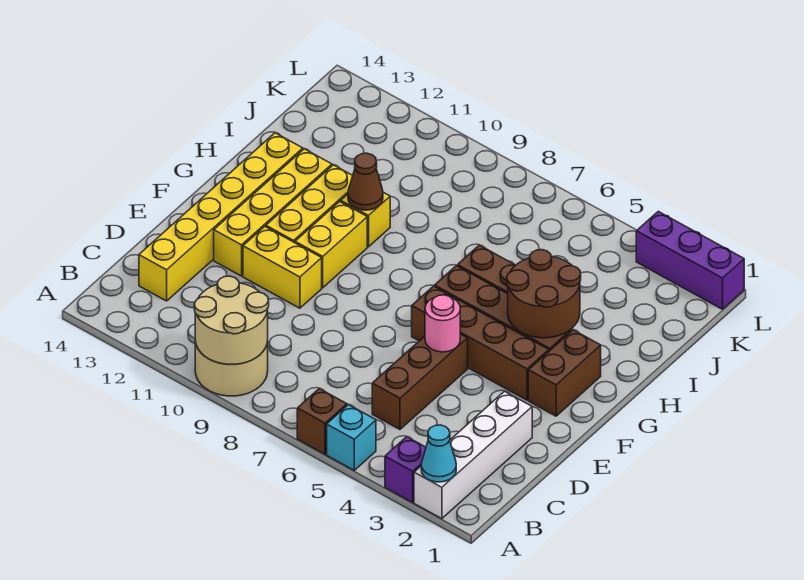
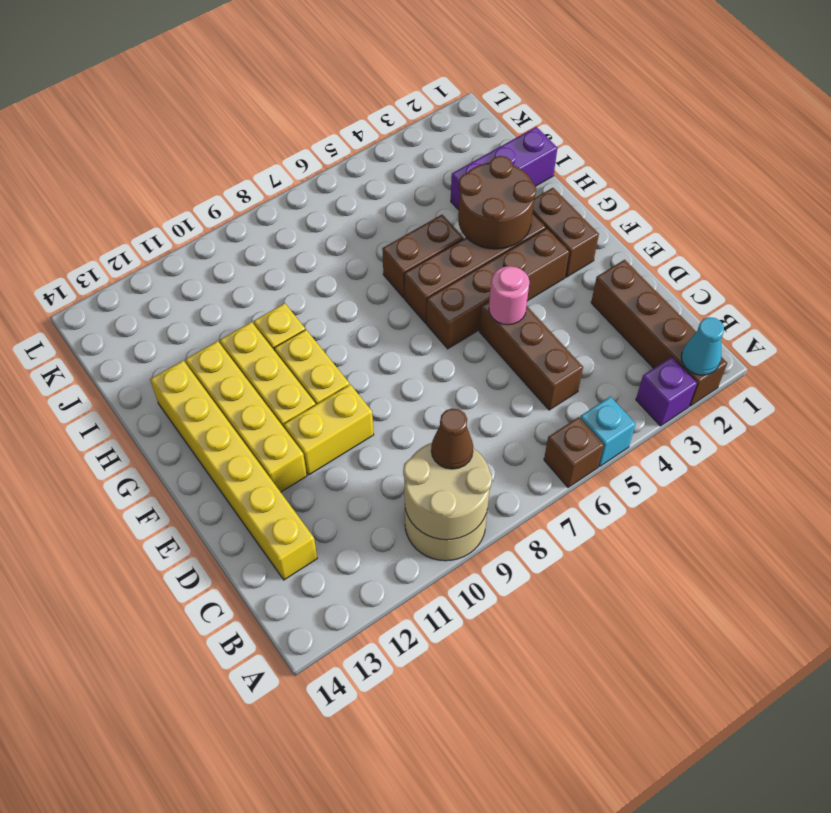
white brick A2:D2 level 1 -> brown brick A2:D2 level 1
brown cone H10 level 2 -> brown cone B9 level 3
purple brick L1:L3 level 1 -> purple brick I1:I3 level 1

